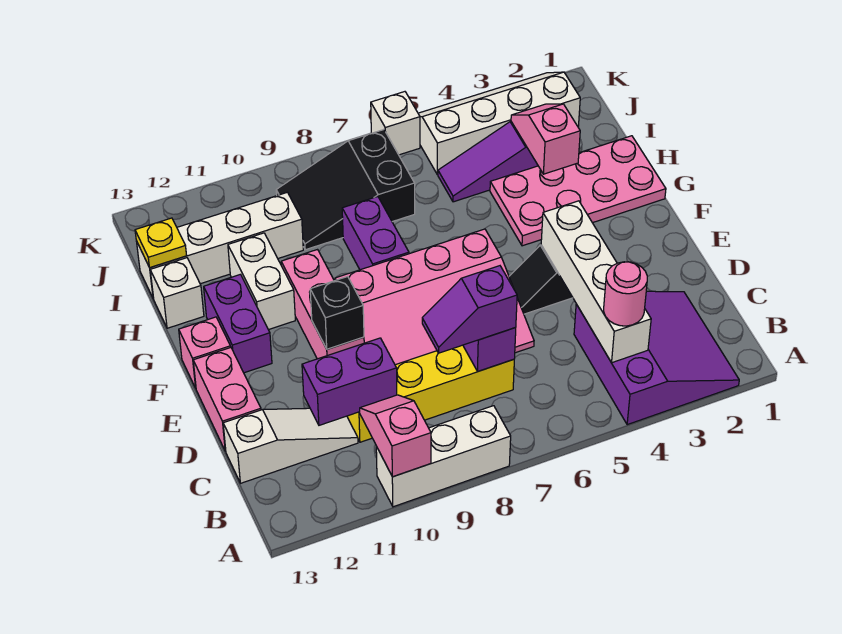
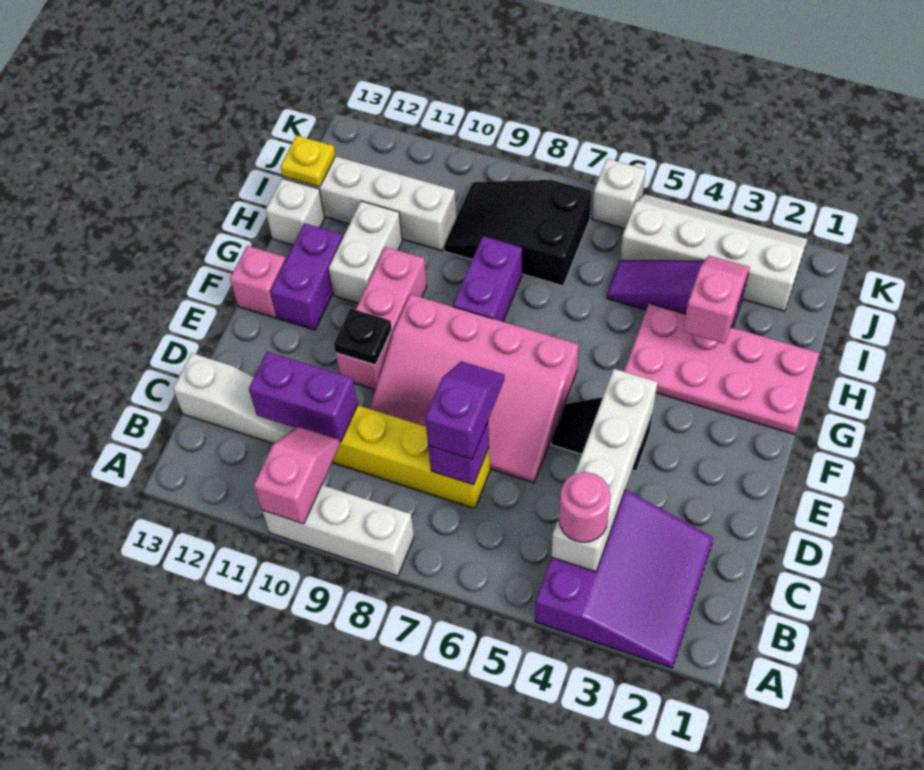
purple slope C7:C8 level 3 top 7 -> purple slope C7:D7 level 3 top C
pink brick D13:E13 level 1 -> none
black brick E10 level 2 -> black plate E10 level 2

